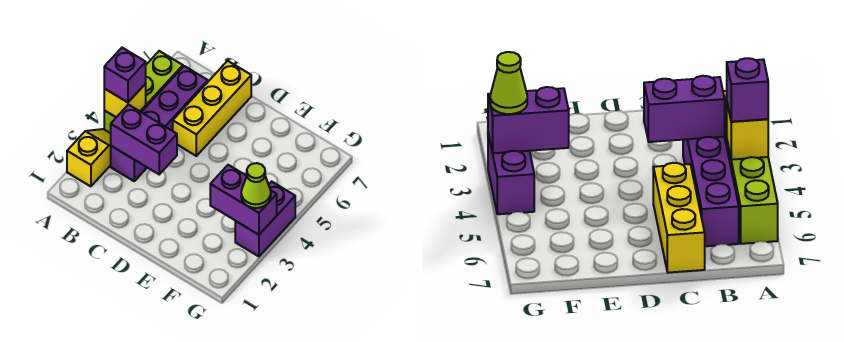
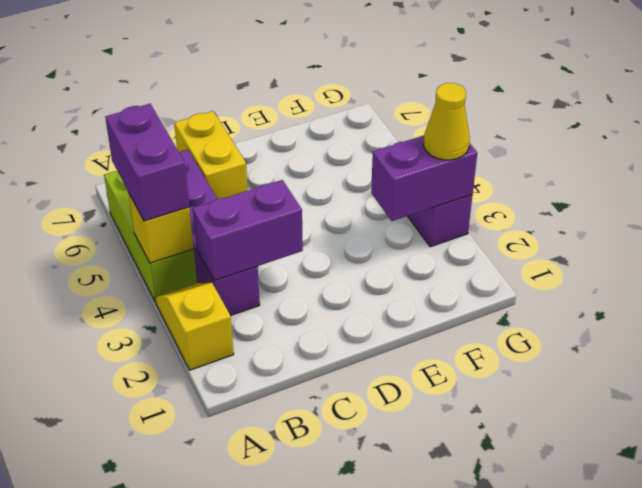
purple brick A4 level 3 -> purple brick A4:A5 level 3
yellow brick C5:C7 level 1 -> yellow brick C6:C7 level 1
lime cone G3 level 3 -> yellow cone G3 level 3

